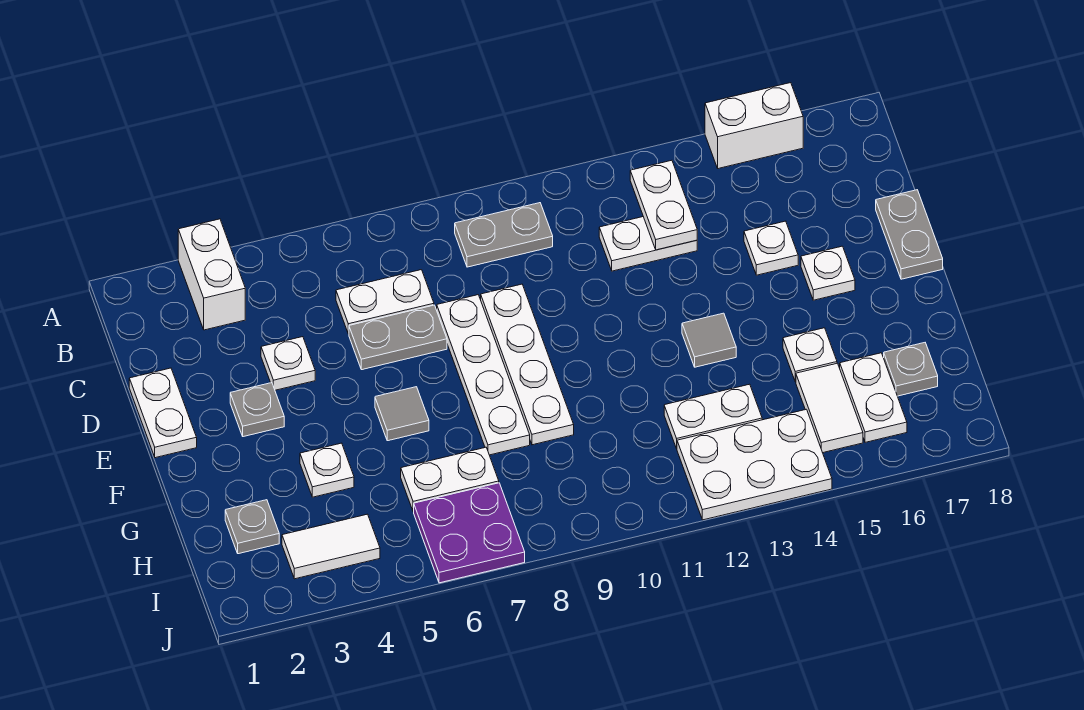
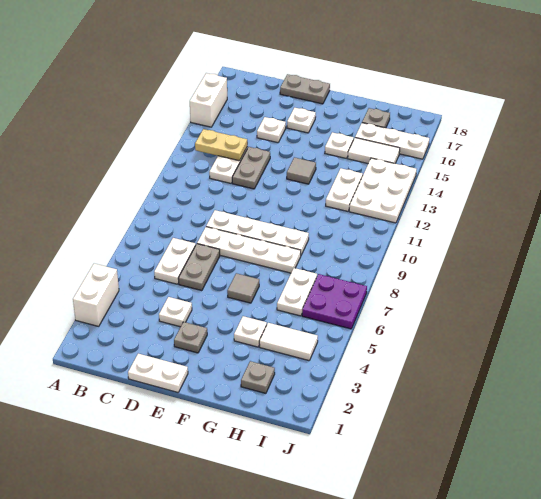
white brick A3:B3 level 1 -> white brick A3:A4 level 1
grey plate B9:B10 level 1 -> grey plate D12:D13 level 1
white plate B13:C13 level 2 -> tan plate B13:C13 level 2
white plate H16:I16 level 1 -> white plate H16:J16 level 1
white tile I3:I4 level 1 -> white tile H4:I4 level 1

